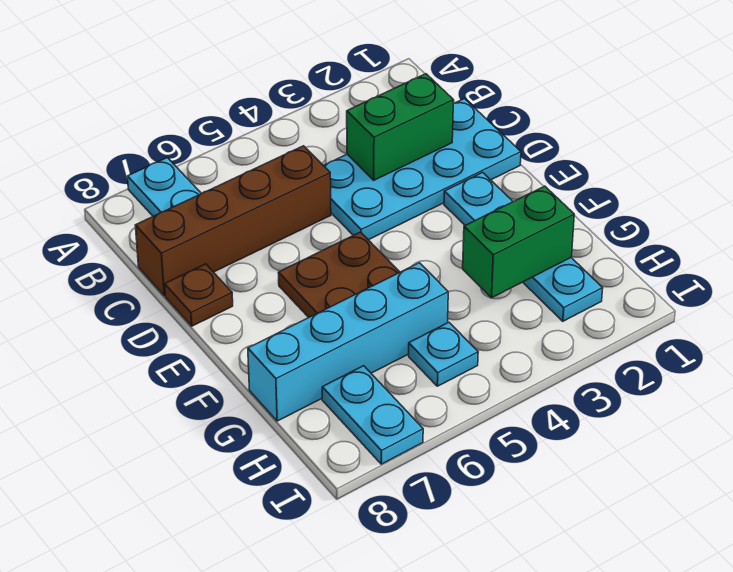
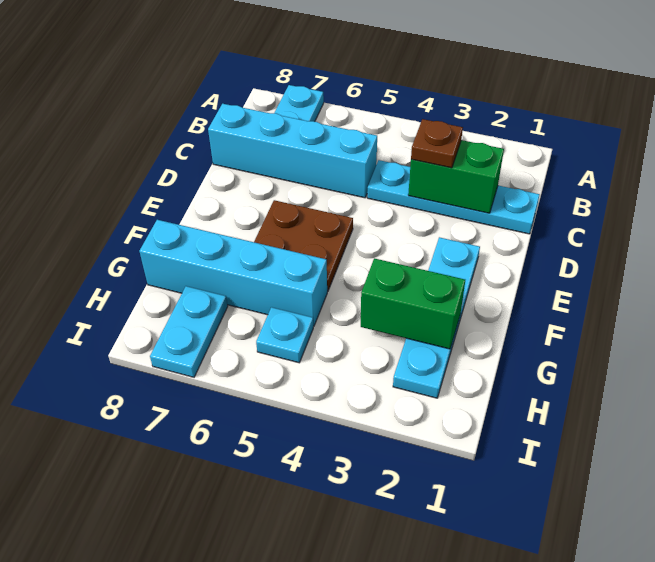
cyan plate C1:D4 level 1 -> cyan plate C1:C4 level 1
brown brick C5:C8 level 1 -> cyan brick C5:C8 level 1
brown plate D8 level 1 -> brown plate C3 level 3

